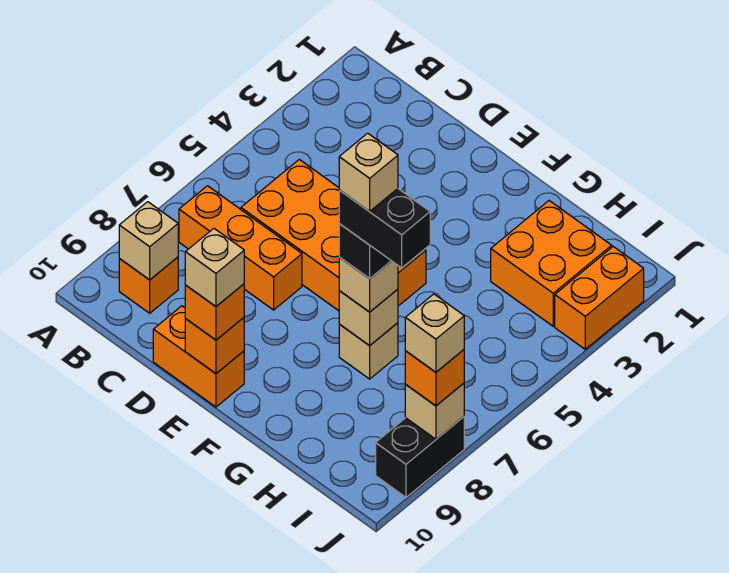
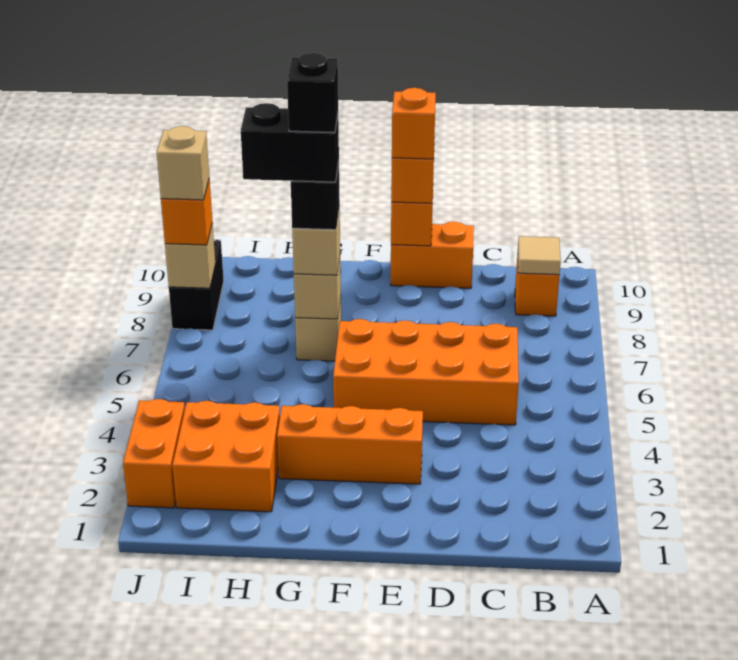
orange brick B7:D7 level 1 -> orange brick E3:G3 level 1
tan brick B9 level 2 -> tan tile B9 level 2
tan brick E10 level 4 -> orange brick E10 level 4
tan brick G7 level 6 -> black brick G7 level 6

